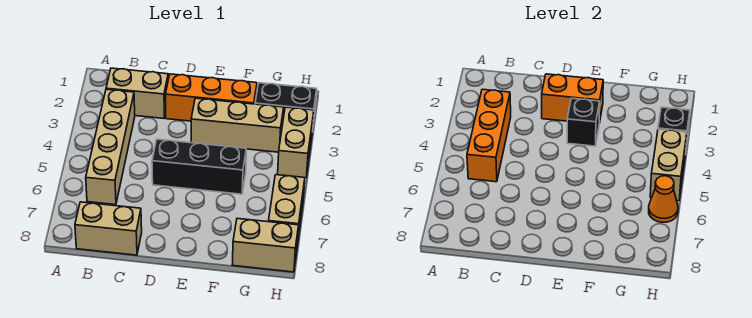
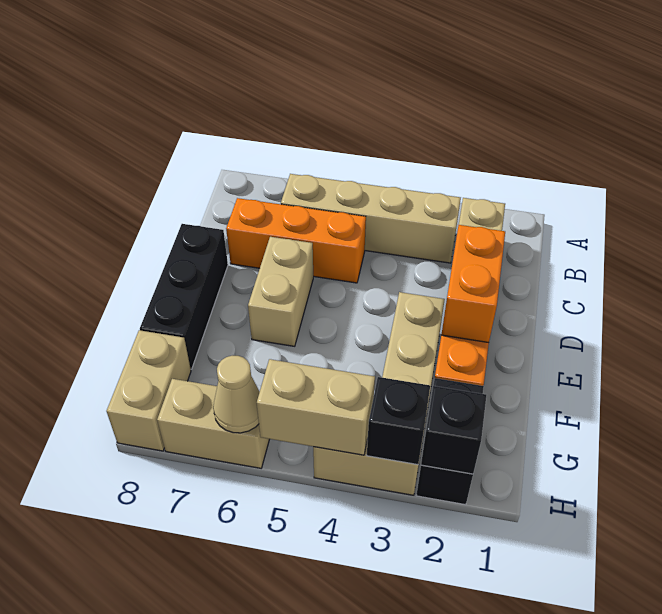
orange brick B3:B5 level 2 -> orange brick C5:C7 level 1
tan brick B8:C8 level 1 -> tan brick D6:E6 level 1
black brick D5:F5 level 1 -> black brick D8:F8 level 1
black brick E3 level 2 -> black brick H2 level 2
orange cone H6 level 2 -> tan cone H6 level 2

